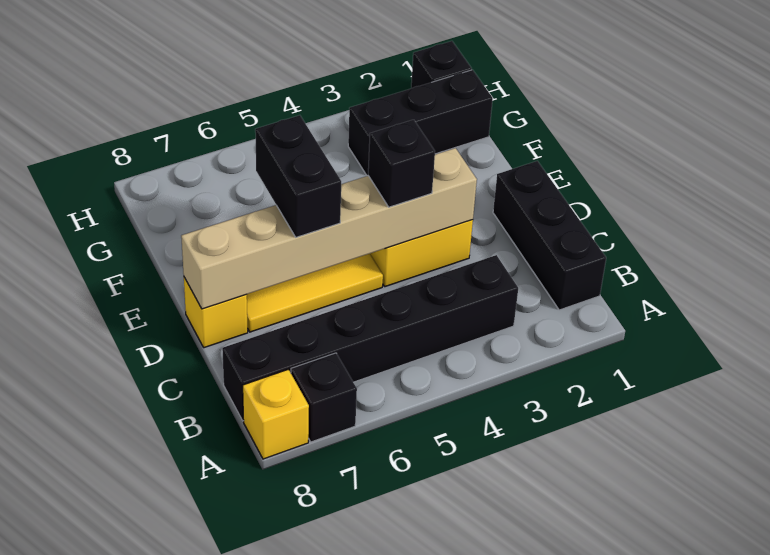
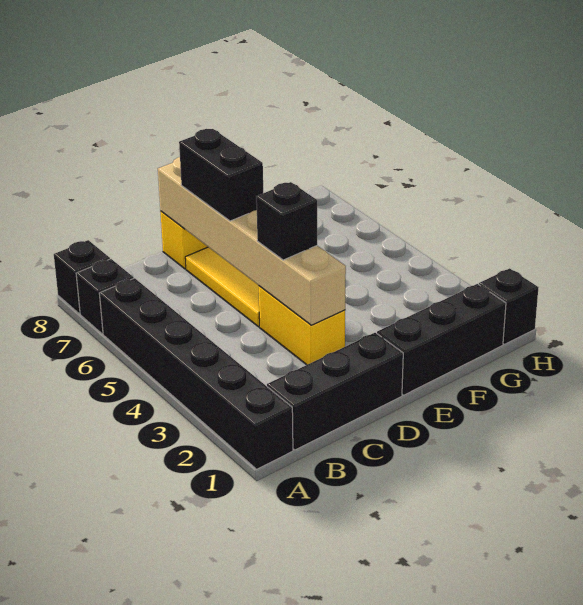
yellow brick A8 level 1 -> black brick A8 level 1
black brick B3:B8 level 1 -> black brick A1:A6 level 1
black brick D6:E6 level 3 -> black brick D6:D7 level 3
black brick G1:G3 level 1 -> black brick E1:G1 level 1

